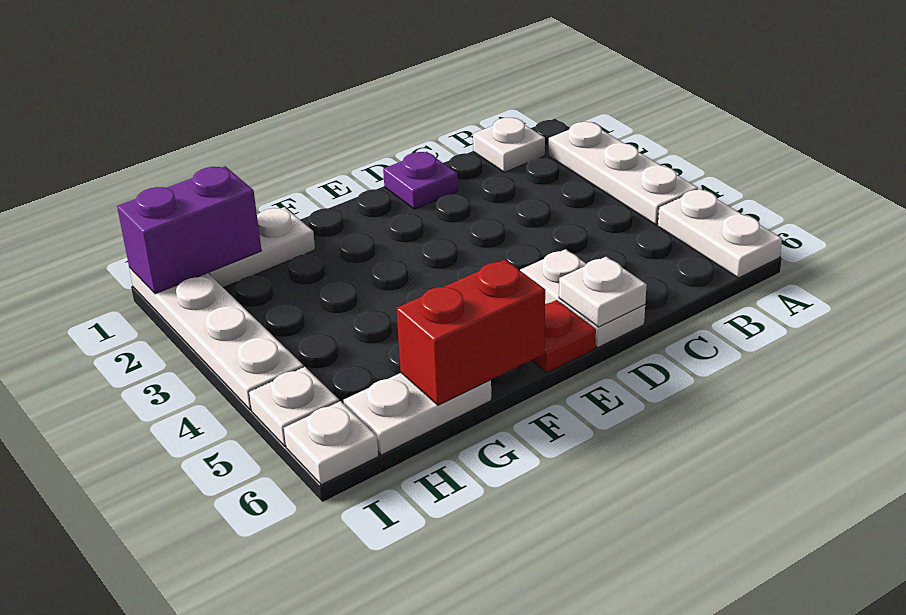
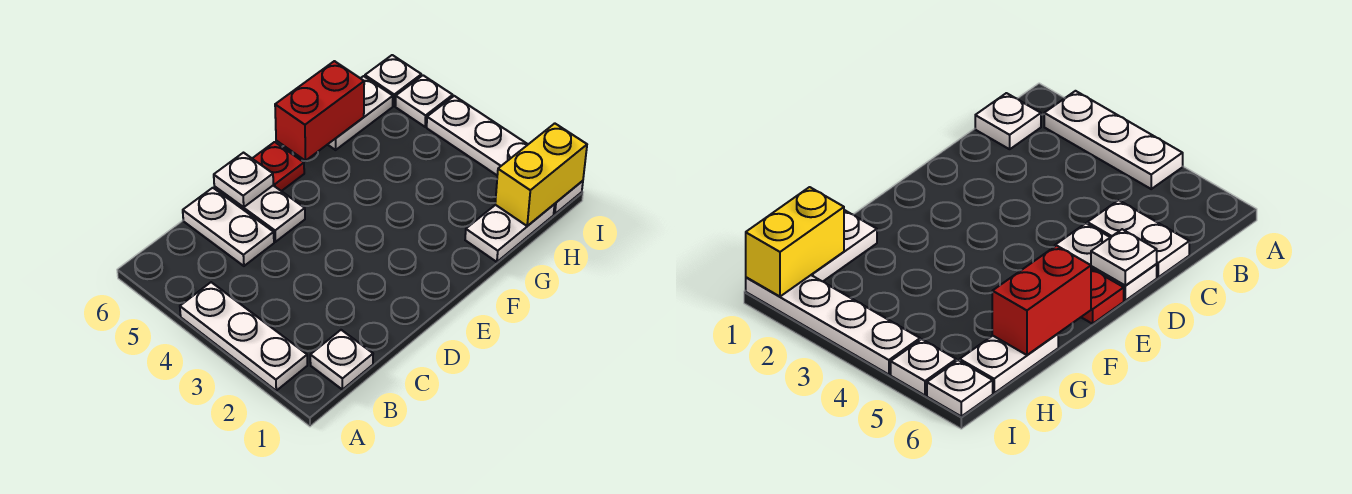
white plate A5:A6 level 1 -> white plate C5:C6 level 1
purple plate D1 level 1 -> none
purple brick H1:I1 level 2 -> yellow brick H1:I1 level 2

